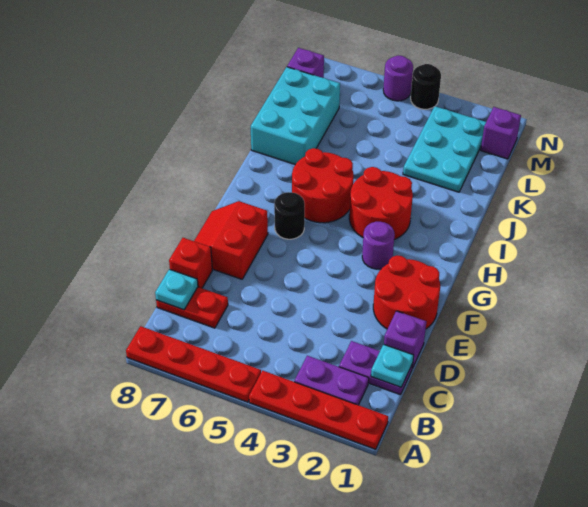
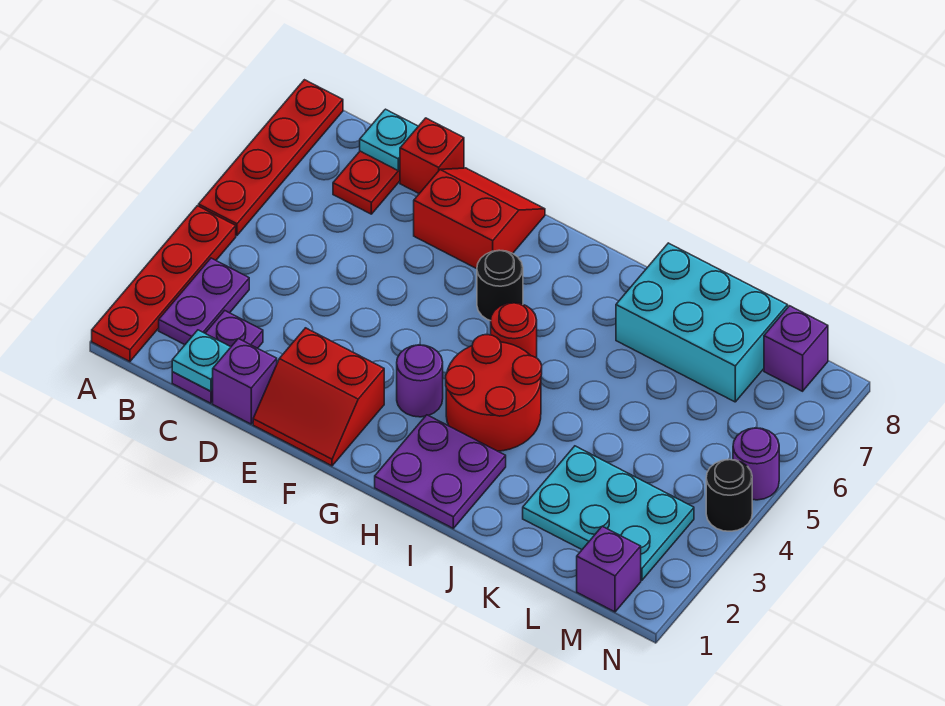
red round brick E1:F2 level 1 -> red slope E1:F2 level 1 top 2
none -> purple plate H1:I2 level 1
red round brick H5:I6 level 1 -> red round brick H5 level 1

